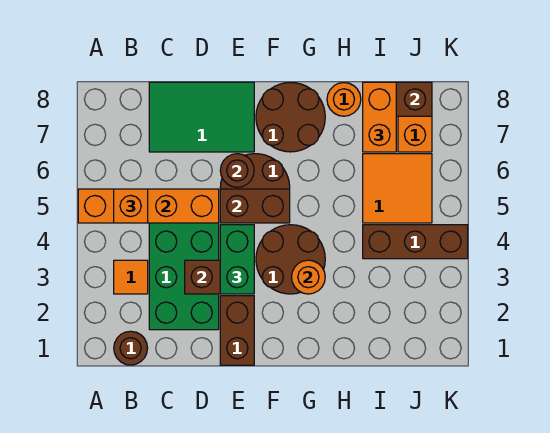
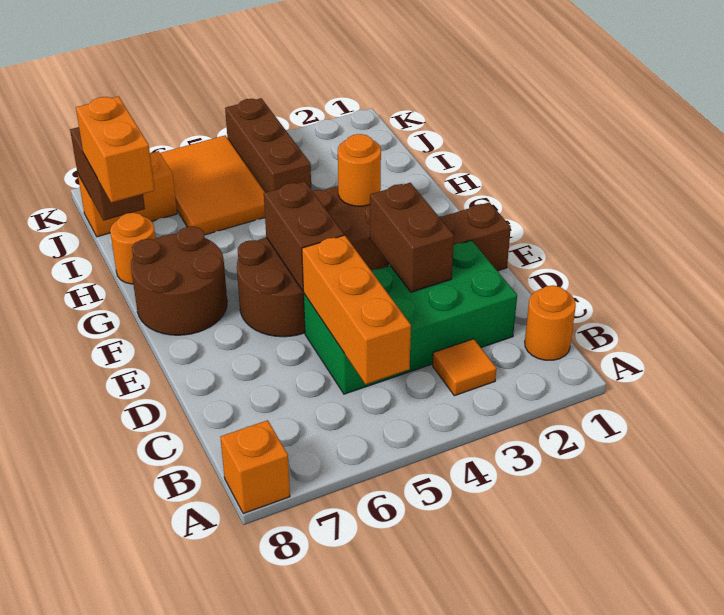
orange brick A5:D5 level 2 -> orange brick B5:D5 level 2
brown round brick B1 level 1 -> orange round brick B1 level 1
orange brick B5 level 3 -> orange brick A8 level 1
green tile C7:E8 level 1 -> none
green brick E3:E4 level 3 -> none
brown round brick E6 level 2 -> none
orange tile I5:J6 level 1 -> orange tile I5:K6 level 1
orange brick I7:I8 level 3 -> orange brick H8:I8 level 3

